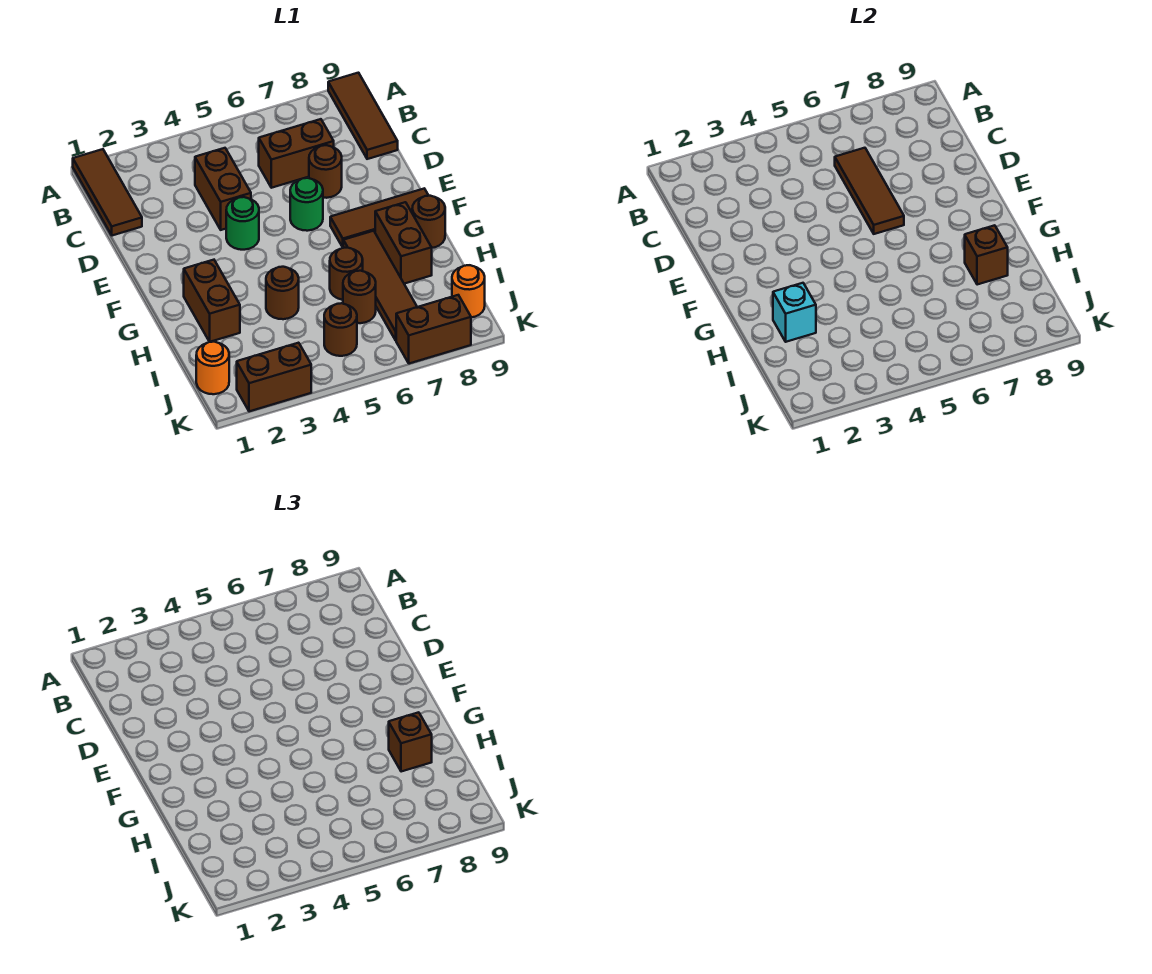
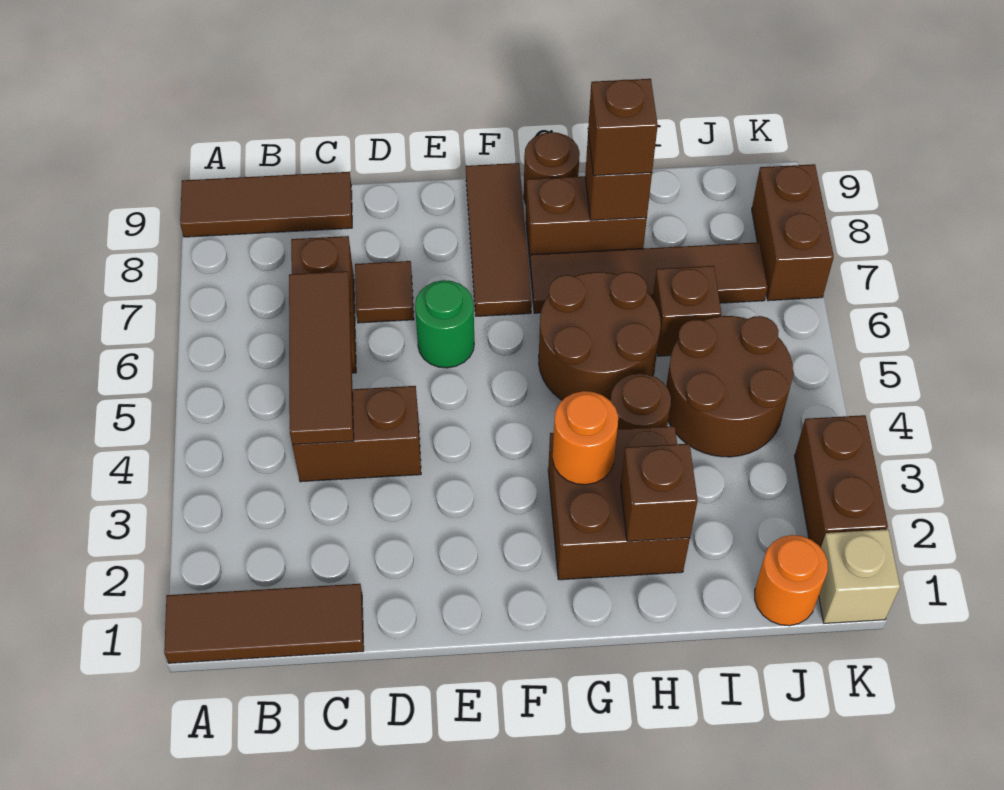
brown tile C6:E6 level 2 -> brown tile C4:C6 level 2
brown round brick D7 level 1 -> brown tile D7 level 1
green round brick E4 level 1 -> none
brown brick G2:H2 level 1 -> brown brick G2:H3 level 1
cyan brick H2 level 2 -> brown brick H2 level 2
brown round brick H6 level 1 -> brown round brick G5:H6 level 1
brown round brick I6 level 1 -> brown brick I6 level 1
brown round brick J5 level 1 -> brown round brick I4:J5 level 1
orange round brick J9 level 1 -> orange round brick G3 level 2
none -> tan brick K1 level 1

